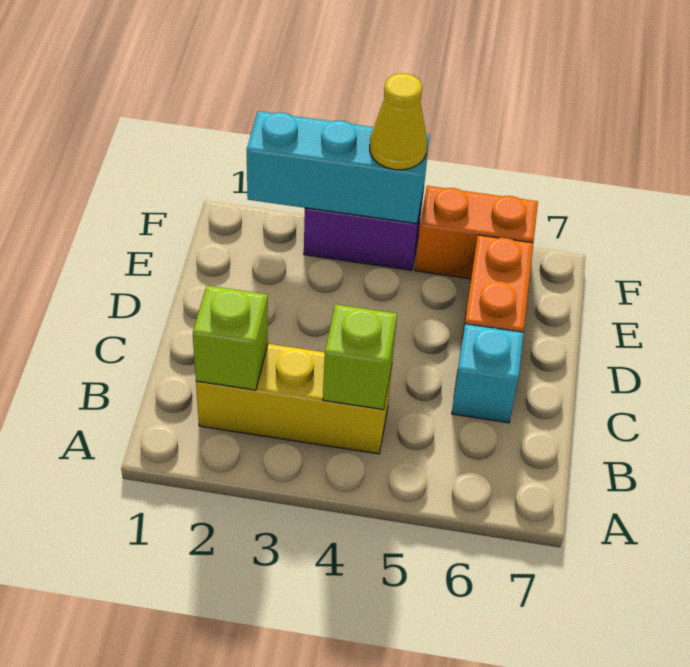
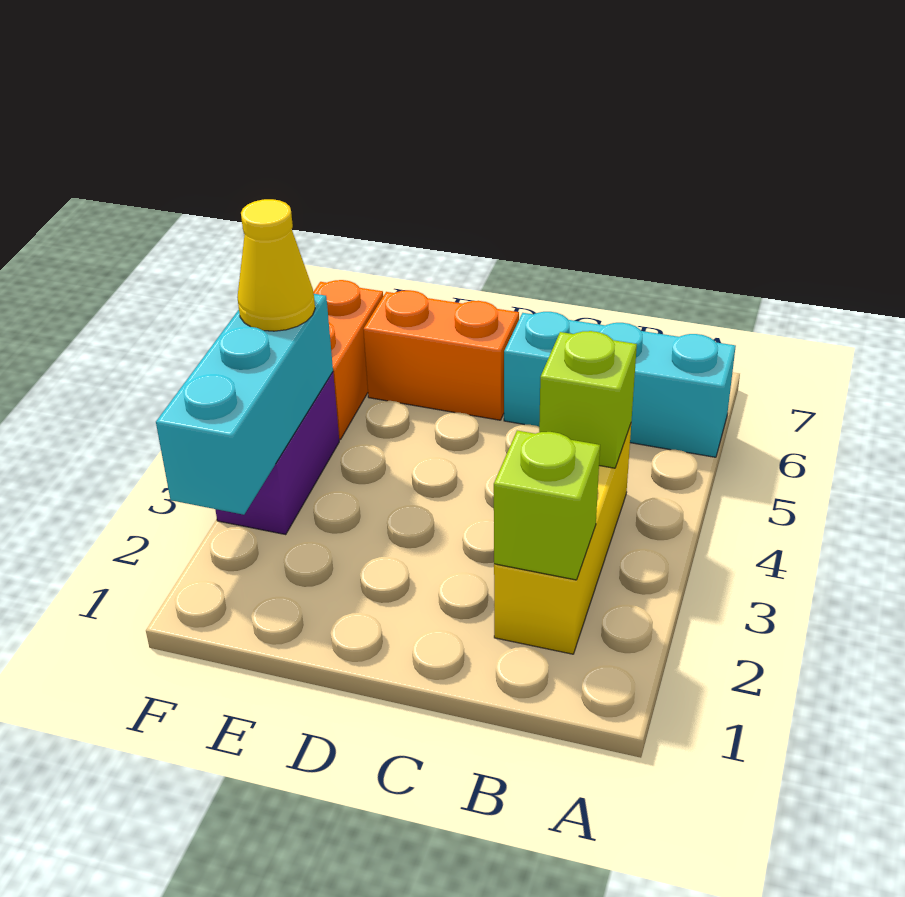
cyan brick C6 level 1 -> cyan brick A6:C6 level 1

